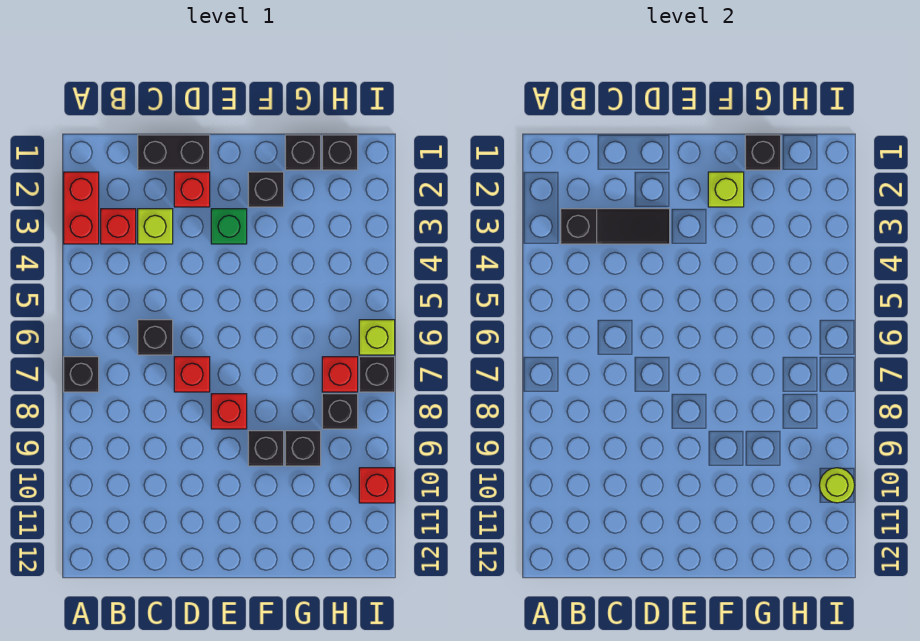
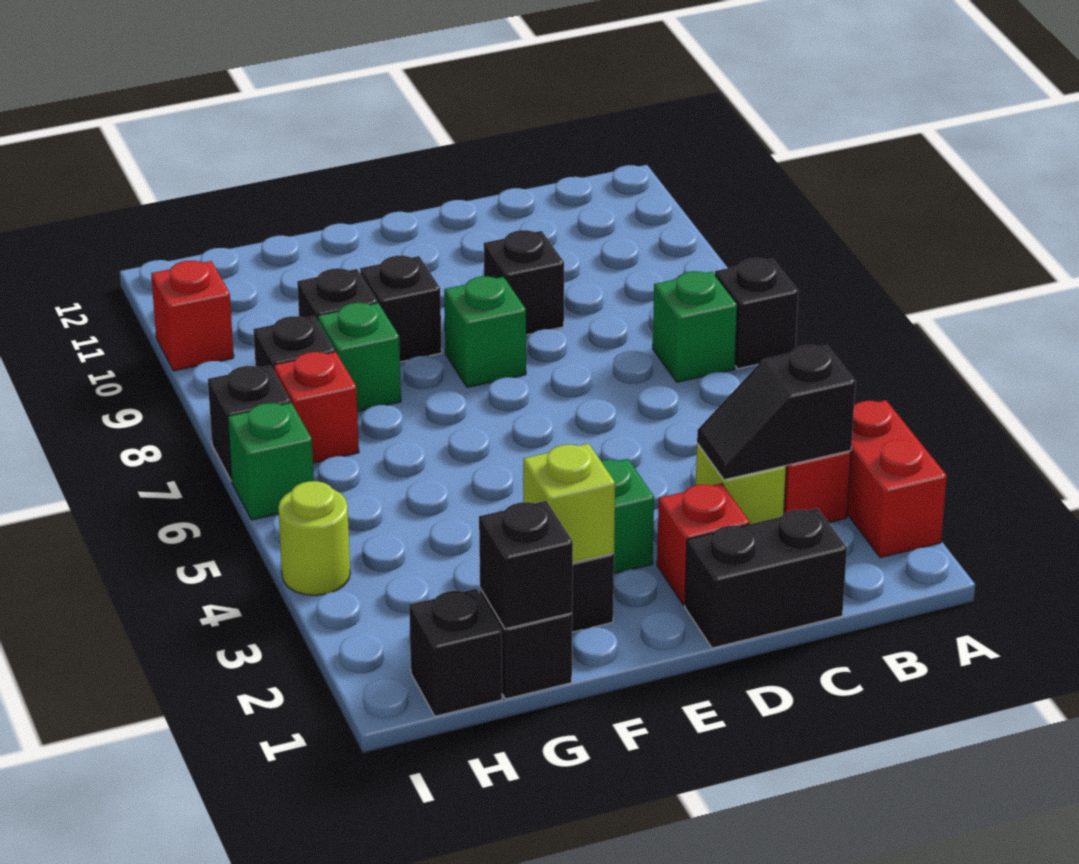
black slope B3:D3 level 2 top B -> black slope B3:C3 level 2 top B
none -> green brick B7 level 1
black brick C6 level 1 -> black brick D9 level 1
red brick D7 level 1 -> none
red brick E8 level 1 -> green brick E8 level 1
none -> green brick G8 level 1
lime brick I6 level 1 -> green brick I6 level 1
lime round brick I10 level 2 -> lime round brick I4 level 1

